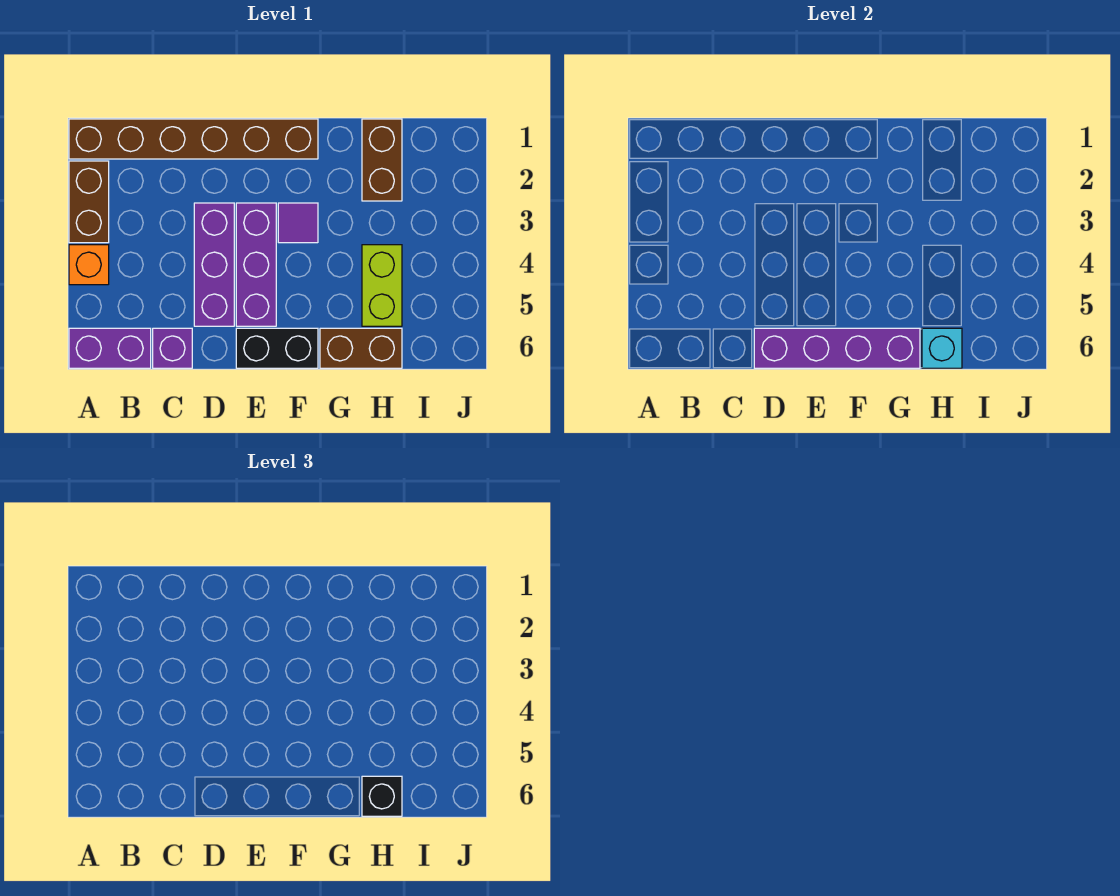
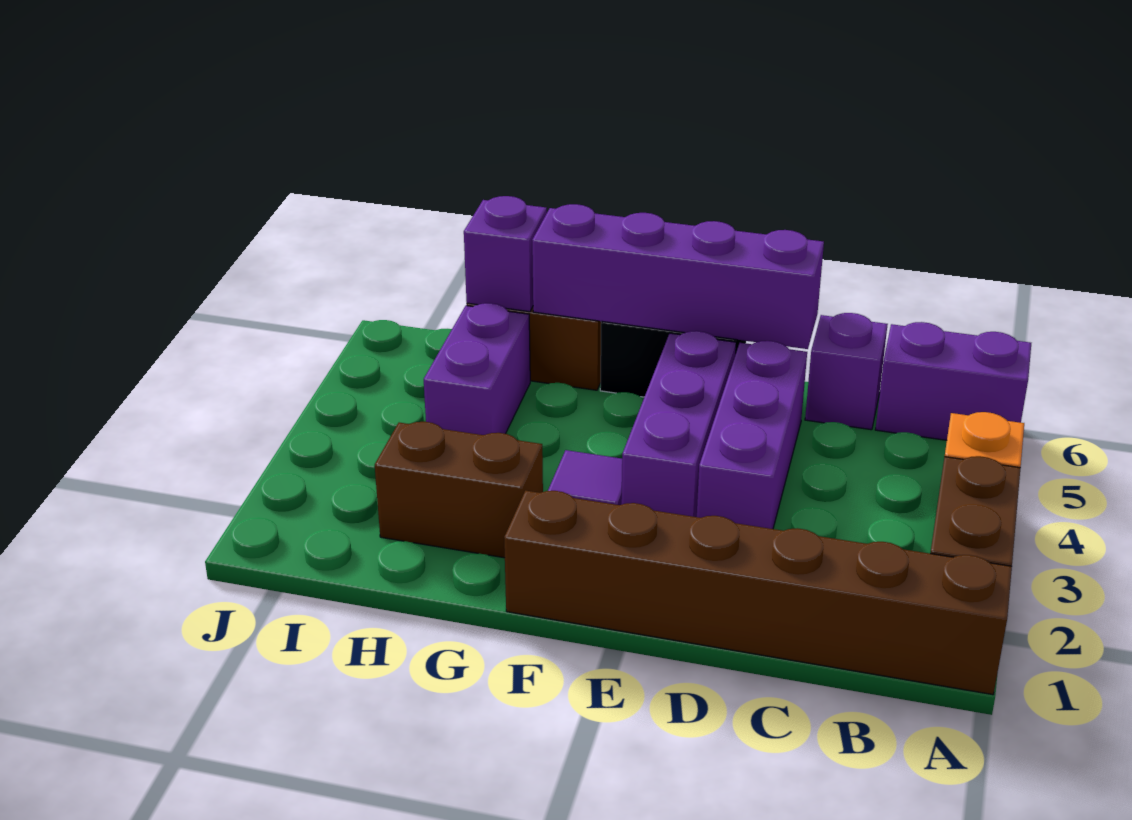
brown brick H1:H2 level 1 -> brown brick G2:H2 level 1
lime brick H4:H5 level 1 -> purple brick H4:H5 level 1
cyan brick H6 level 2 -> purple brick H6 level 2
black brick H6 level 3 -> none

